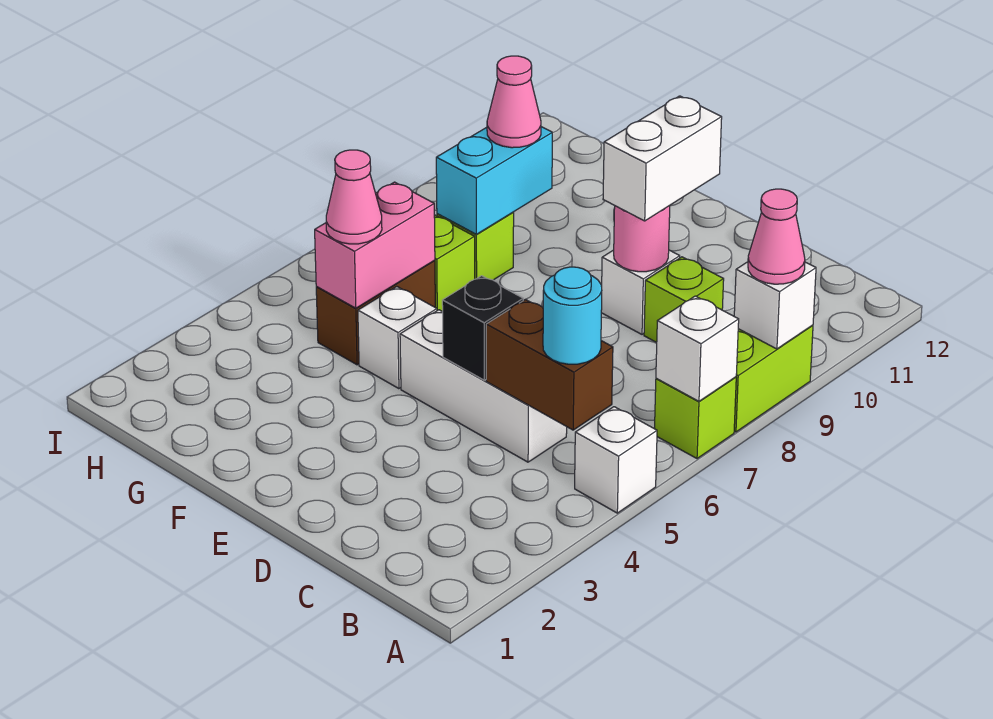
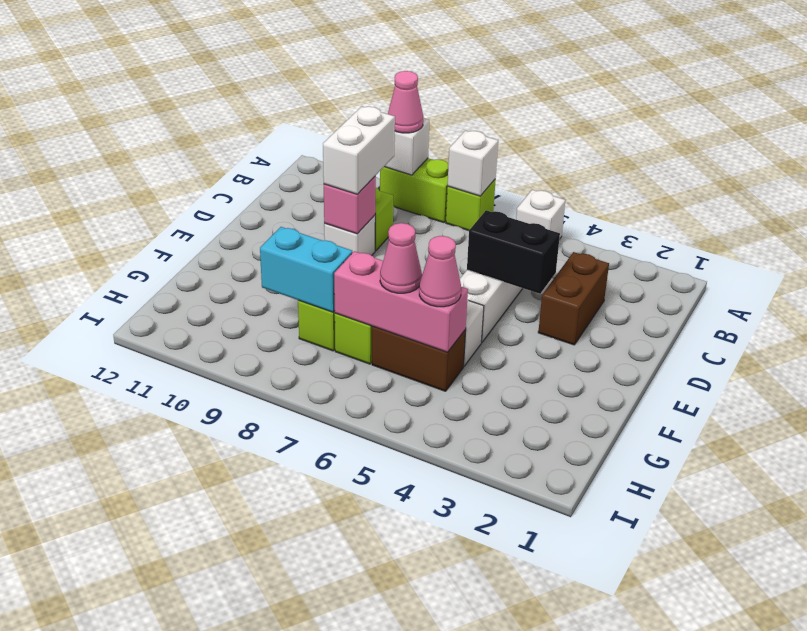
brown brick B5:C5 level 2 -> brown brick C3:D3 level 1
cyan round brick B5 level 3 -> none
black brick D5 level 2 -> black brick D4:D5 level 2
pink round brick D9 level 2 -> pink brick D9 level 2
white brick D9:D10 level 3 -> white brick C9:D9 level 3
pink brick G5:G6 level 2 -> pink brick G5:G7 level 2
pink cone G9 level 3 -> pink cone G6 level 3

